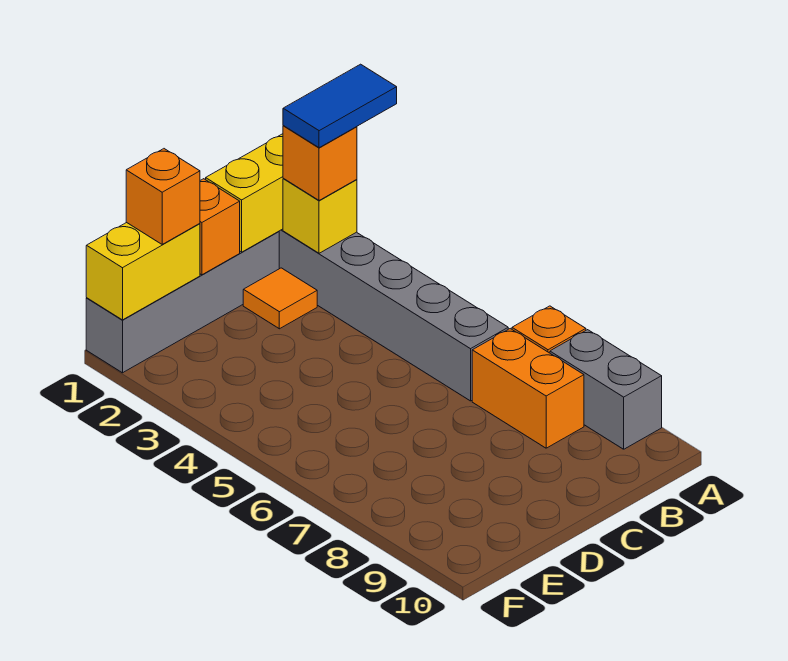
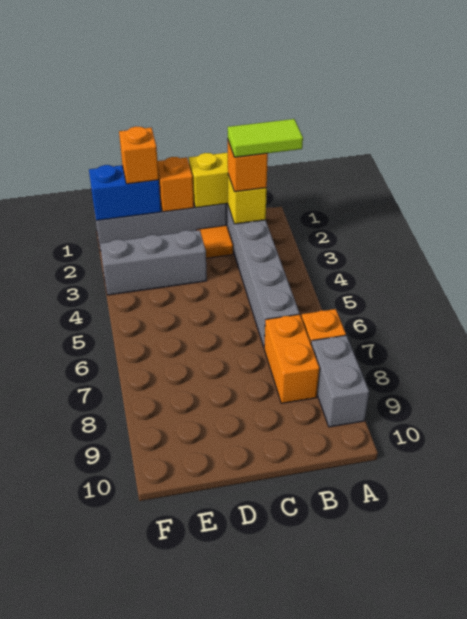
blue tile A2:B2 level 4 -> lime tile A2:B2 level 4
none -> grey brick D3:F3 level 1
yellow brick E1:F1 level 2 -> blue brick E1:F1 level 2

